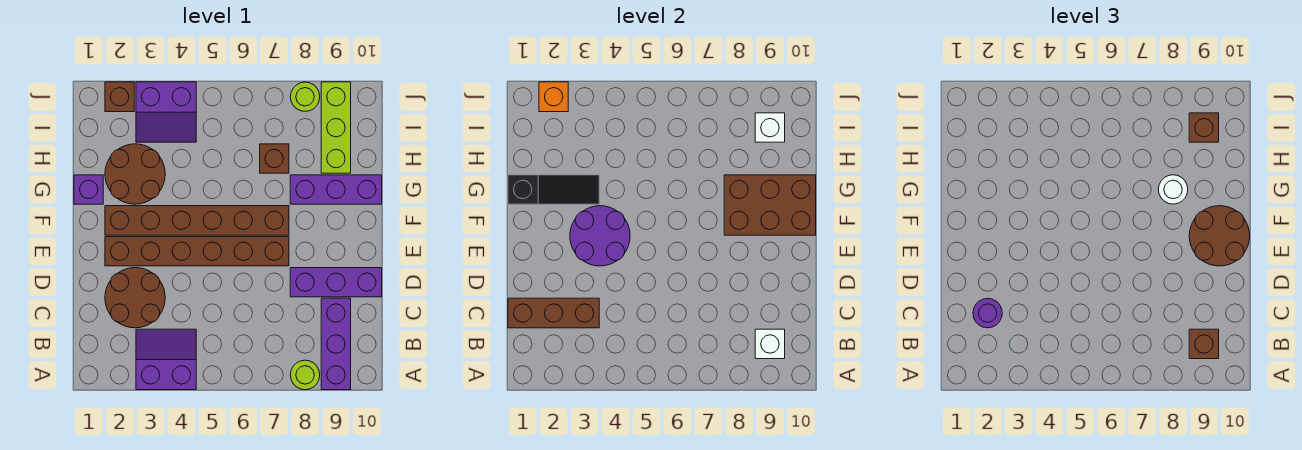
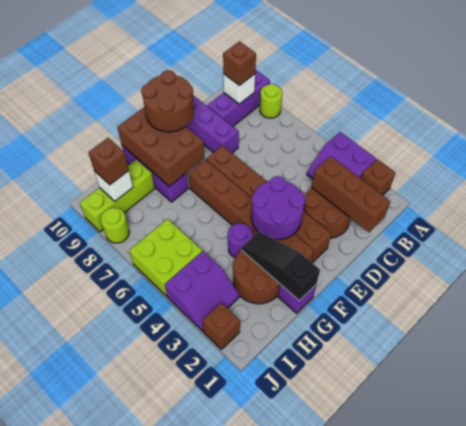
purple round brick C2 level 3 -> purple round brick G4 level 1
white round brick G8 level 3 -> none
brown brick H7 level 1 -> brown brick A2 level 1
purple slope I3:J4 level 1 top J -> purple slope I3:J4 level 1 top 4
none -> lime brick I5:J6 level 1
orange brick J2 level 2 -> none

